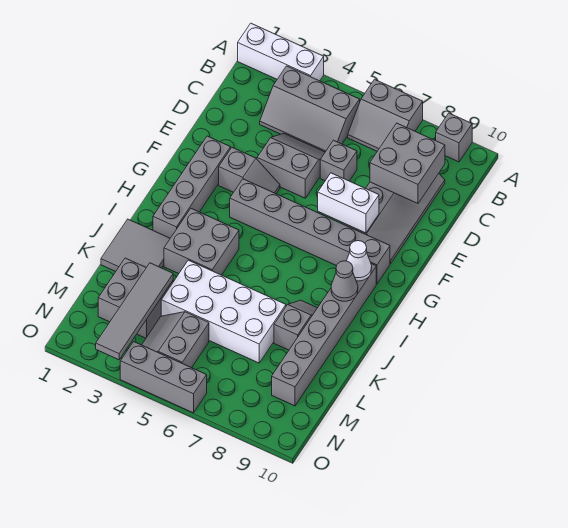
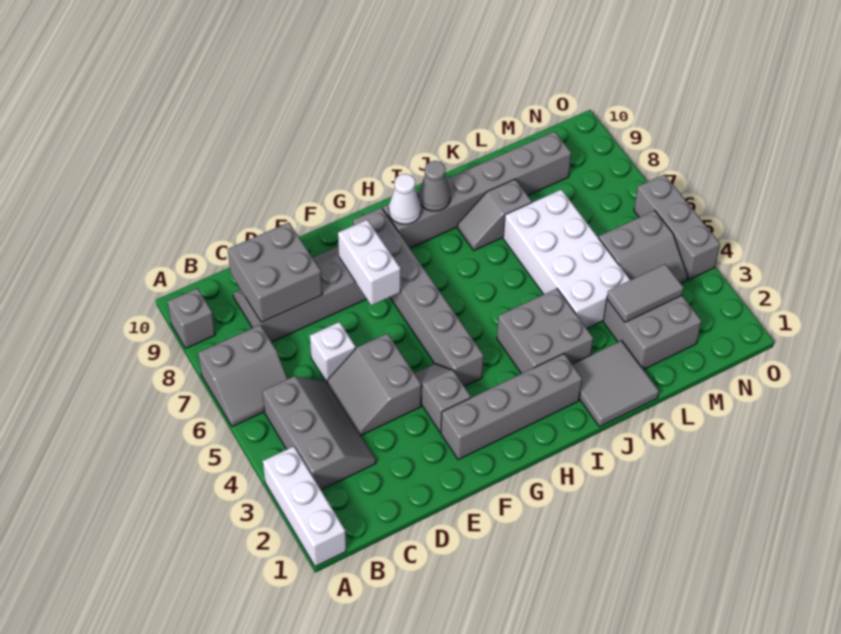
grey slope A6:B7 level 1 top A -> grey slope A6:B7 level 1 top 7
grey brick D6 level 1 -> white brick D6 level 1
grey tile L3:O3 level 2 -> grey tile L3:M3 level 2

